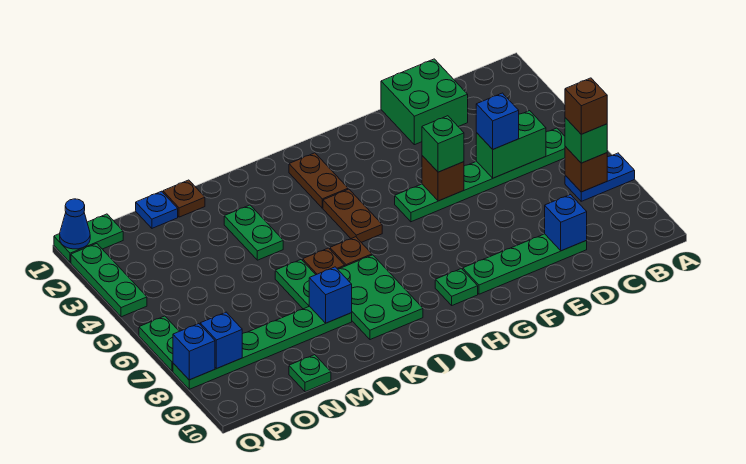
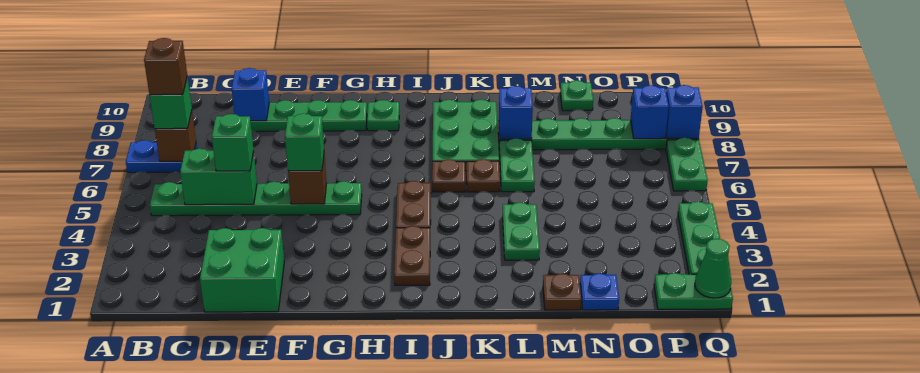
blue brick D5 level 3 -> green brick D5 level 3
blue cone Q1 level 2 -> green cone Q1 level 2

